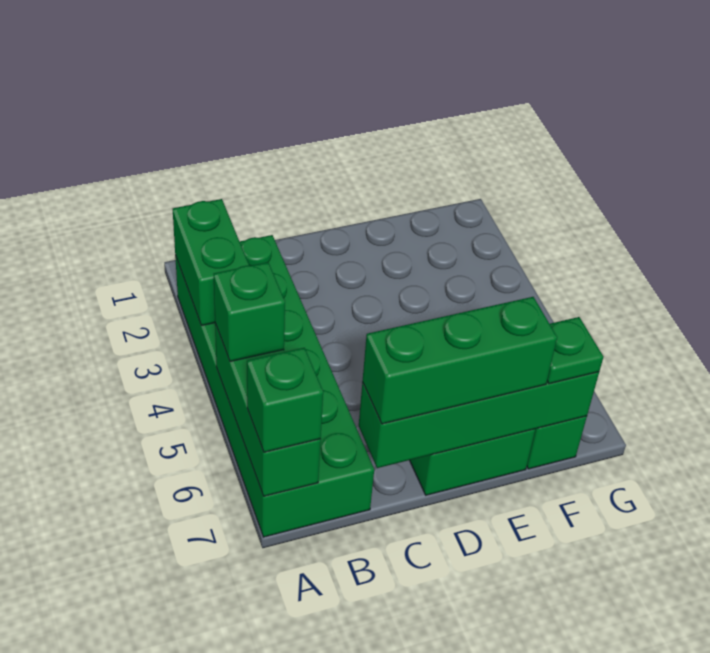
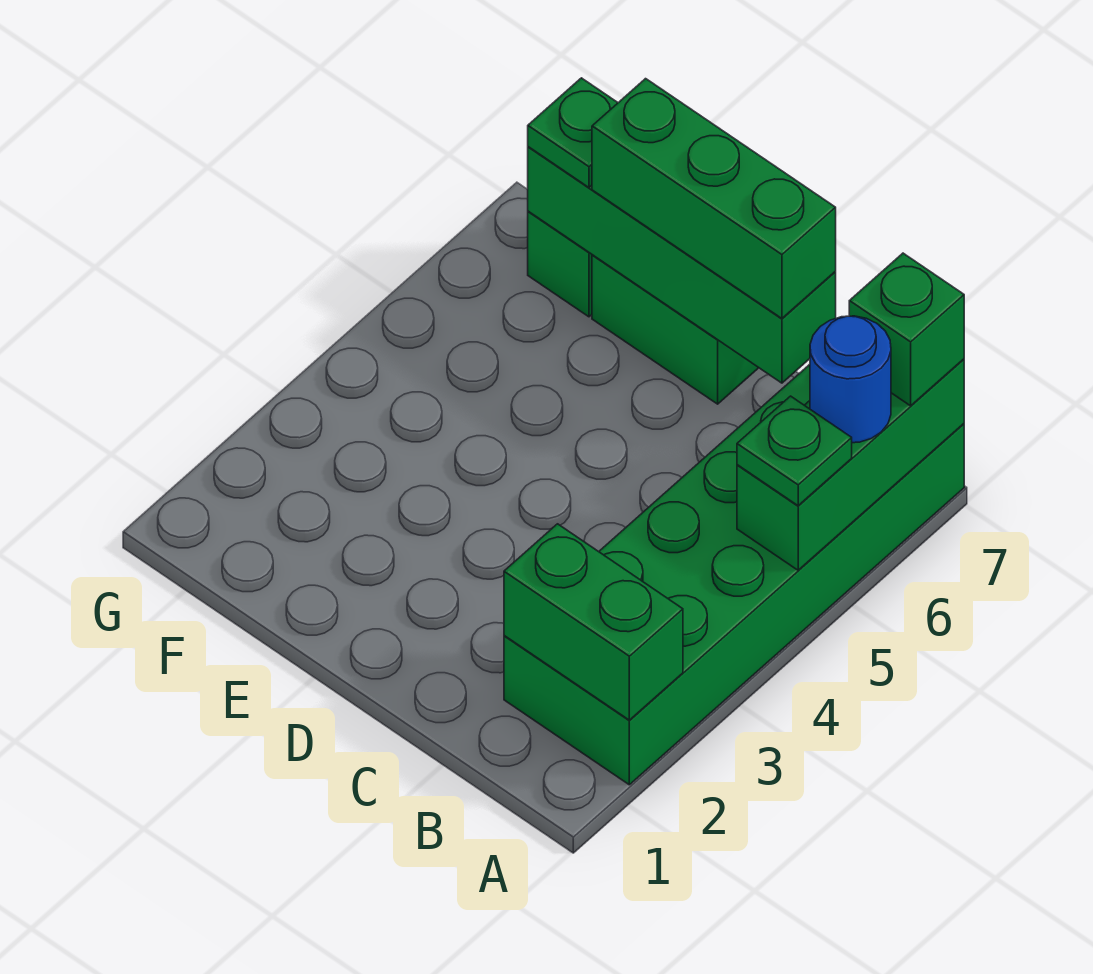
green brick A2:A3 level 2 -> green brick A2:B2 level 2
green brick A5 level 3 -> green plate A5 level 3
none -> blue round brick A6 level 3

